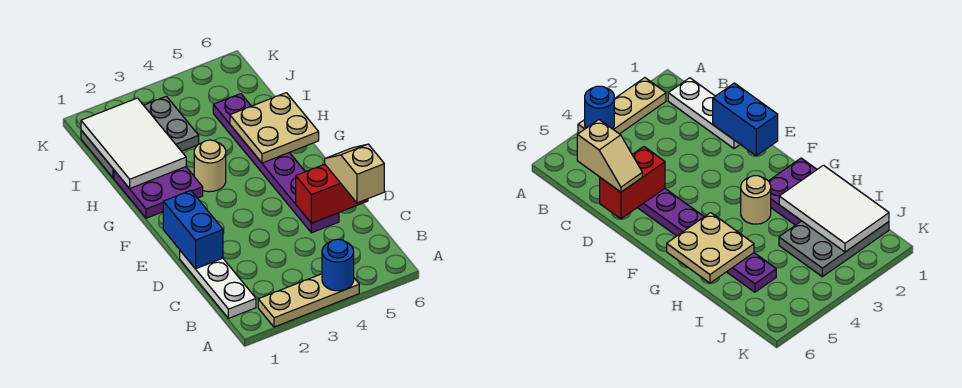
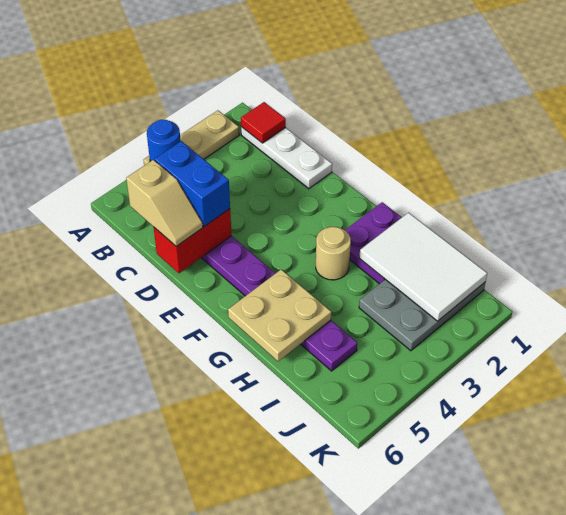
none -> red tile B1 level 2
blue brick D1:E1 level 2 -> blue brick C5:D5 level 3

